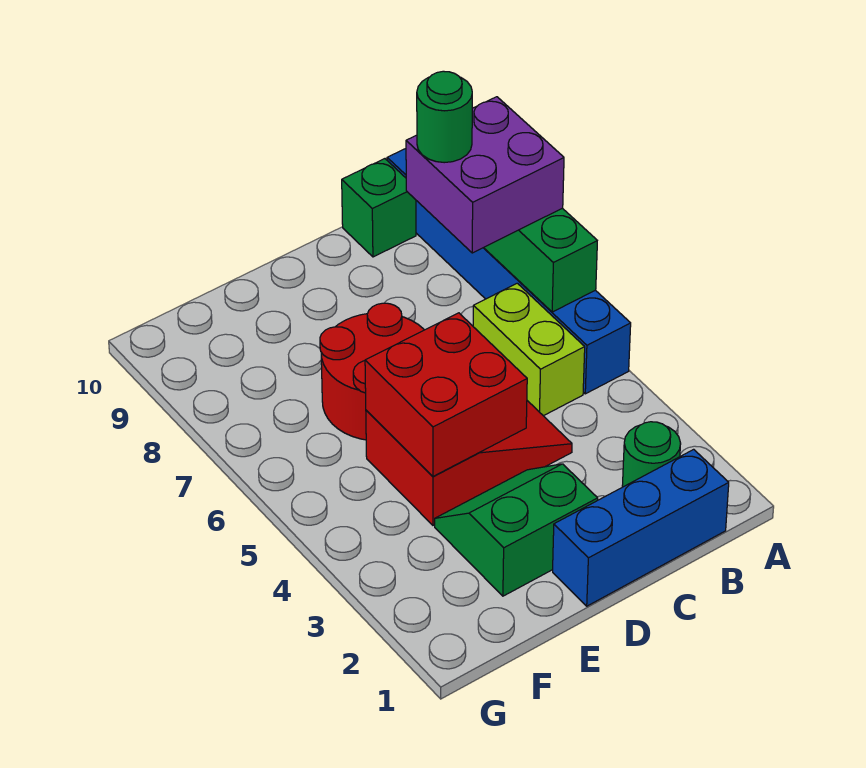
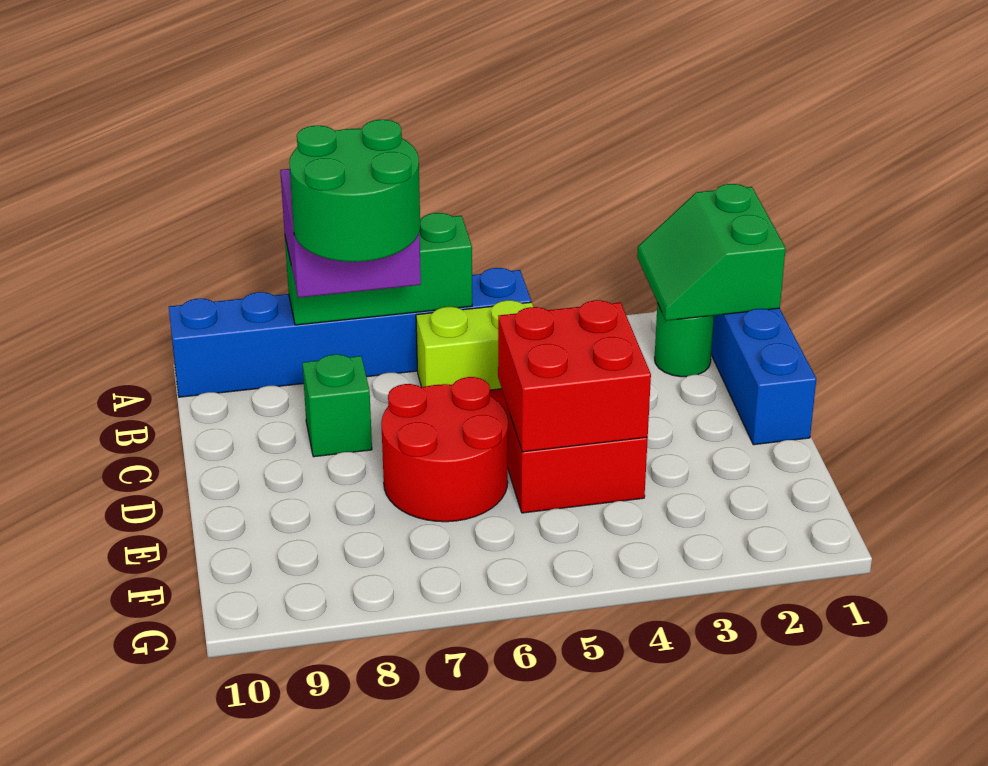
green round brick B8 level 4 -> green round brick B7:C8 level 4
green brick B10 level 1 -> green brick C8 level 1
green slope D2:E3 level 1 top 2 -> green slope A1:B2 level 2 top 1

